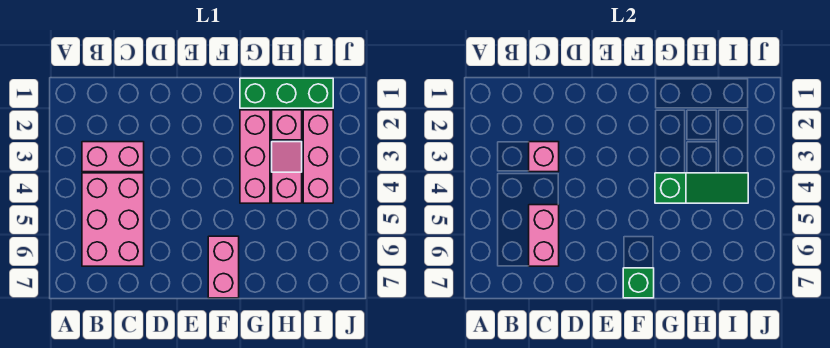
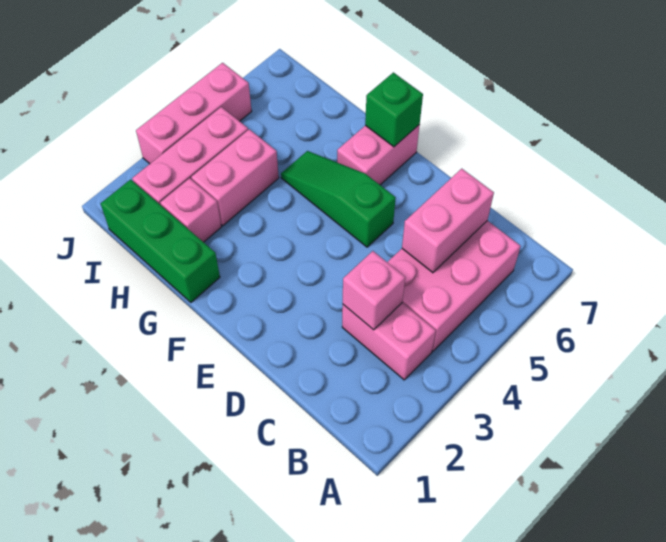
pink brick G2:G4 level 1 -> pink brick J3:J5 level 1
green slope G4:I4 level 2 top G -> green slope E5:G5 level 1 top E
pink slope H3:H4 level 1 top 4 -> pink brick H3:H4 level 1

